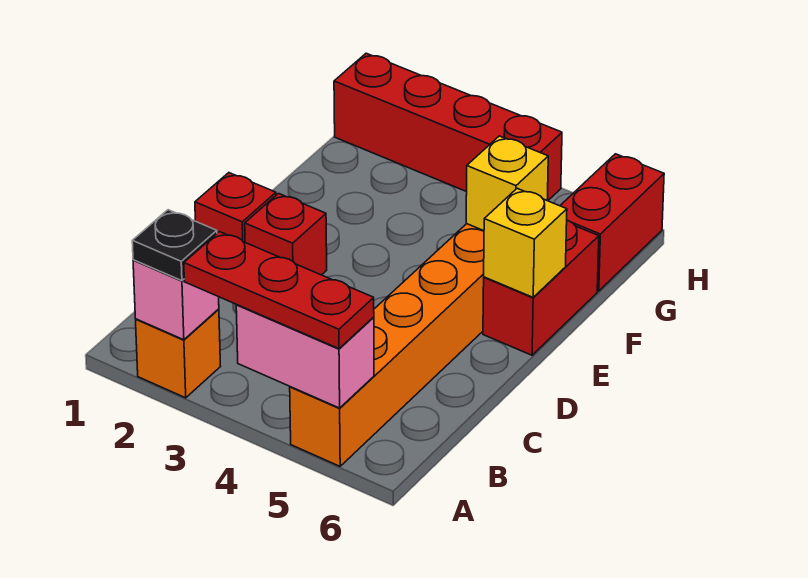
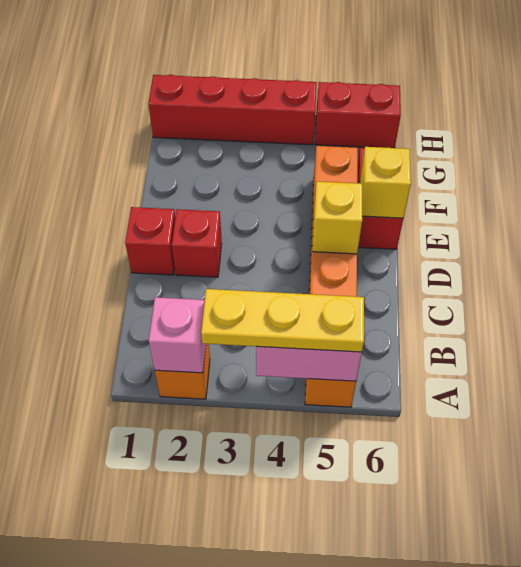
black plate A2 level 3 -> none
red plate A3:A5 level 3 -> yellow plate A3:A5 level 3
yellow brick F5 level 2 -> yellow brick D5 level 2
red brick G6:H6 level 1 -> red brick H5:H6 level 1

